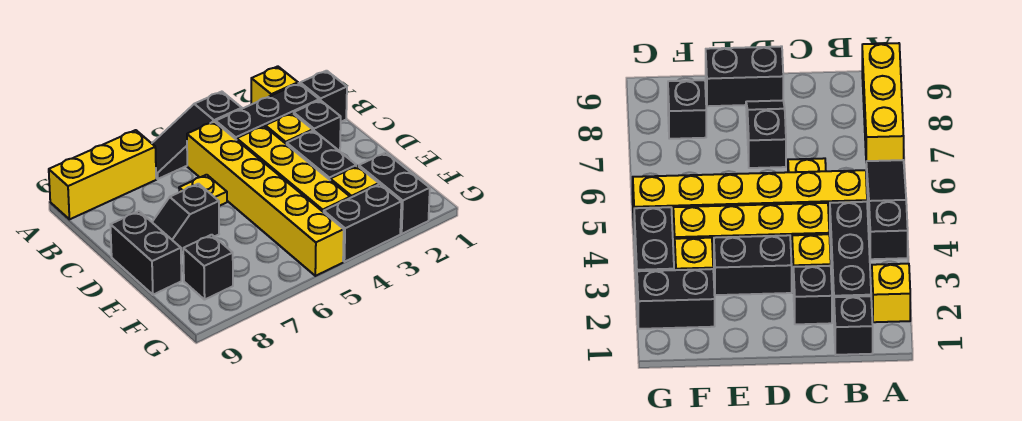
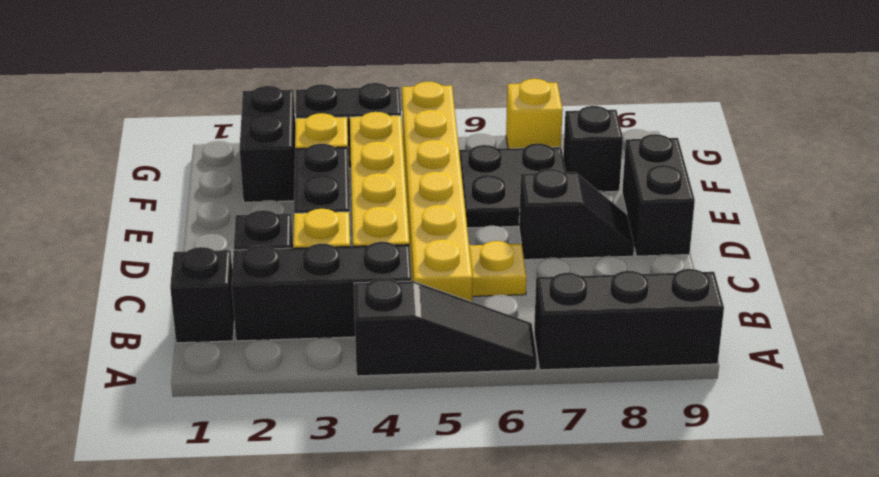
yellow brick A2 level 1 -> yellow brick G7 level 1
yellow brick A7:A9 level 1 -> black brick A7:A9 level 1
none -> black plate E6:F7 level 1

